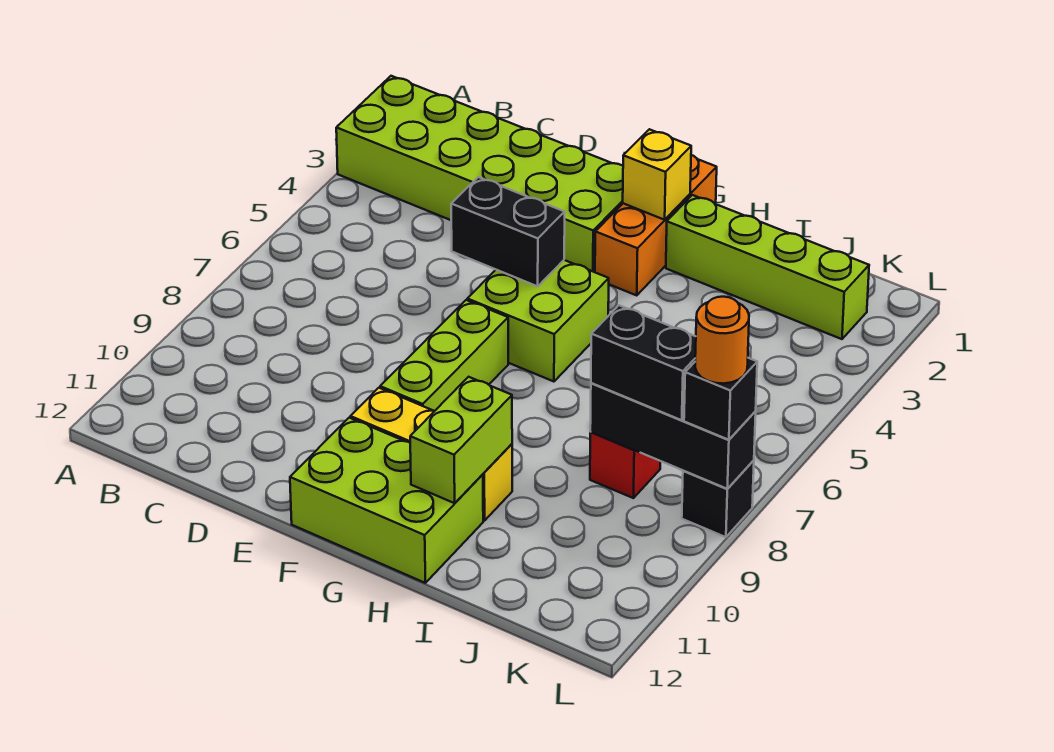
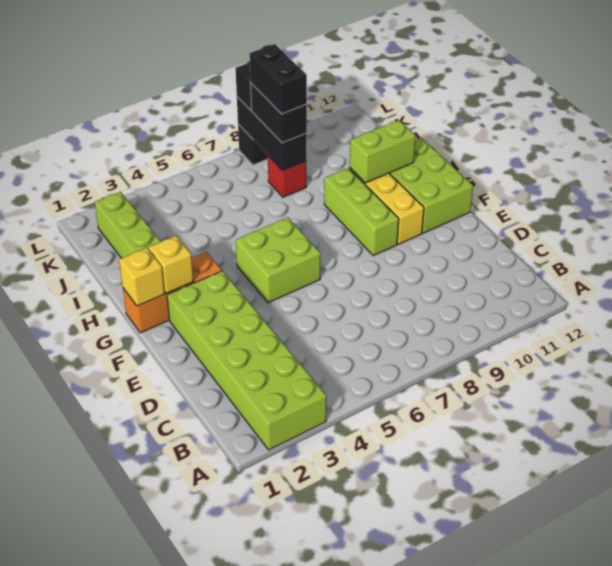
black brick E5:F5 level 2 -> black brick J8:K8 level 4
lime brick F7:F9 level 1 -> lime brick F9:H9 level 1
none -> yellow brick G1 level 2
orange round brick L8 level 4 -> none

